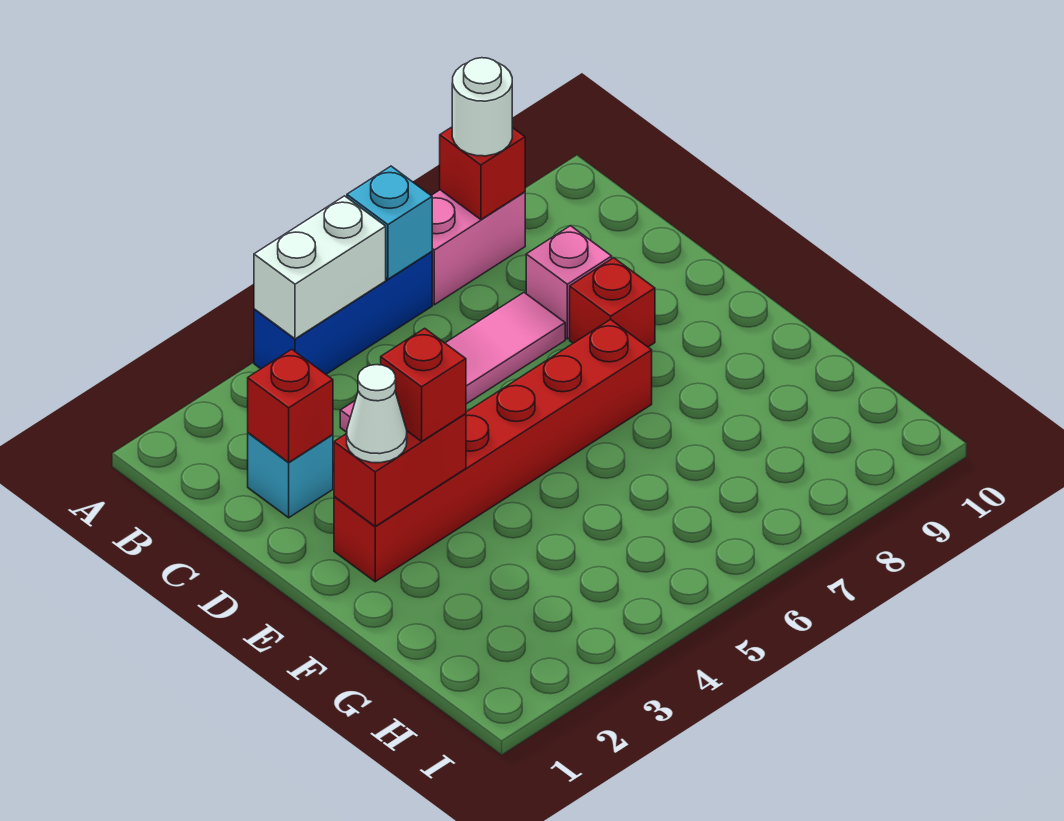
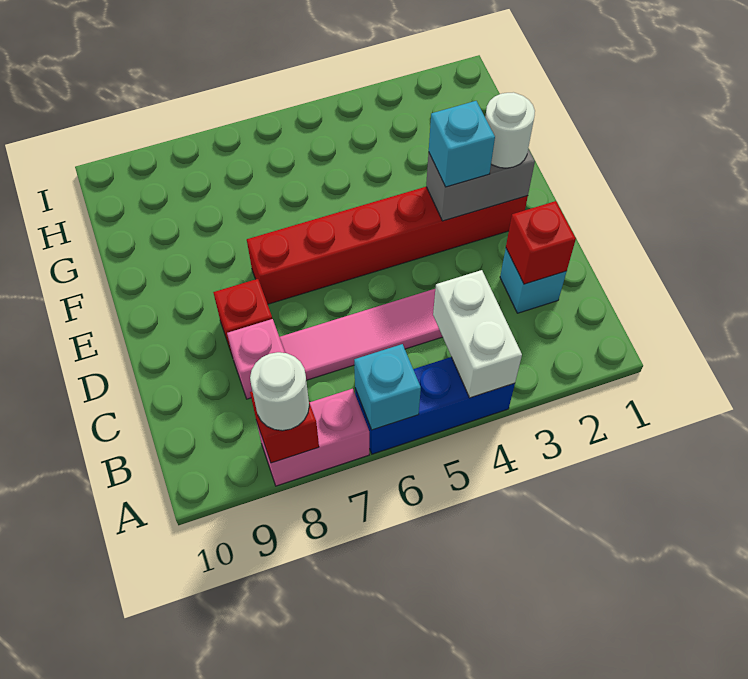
white brick A4:A5 level 2 -> white brick A4:B4 level 2
red brick E2:E3 level 2 -> grey brick E2:E3 level 2
white cone E2 level 3 -> white round brick E2 level 3
red brick E3 level 3 -> cyan brick E3 level 3

